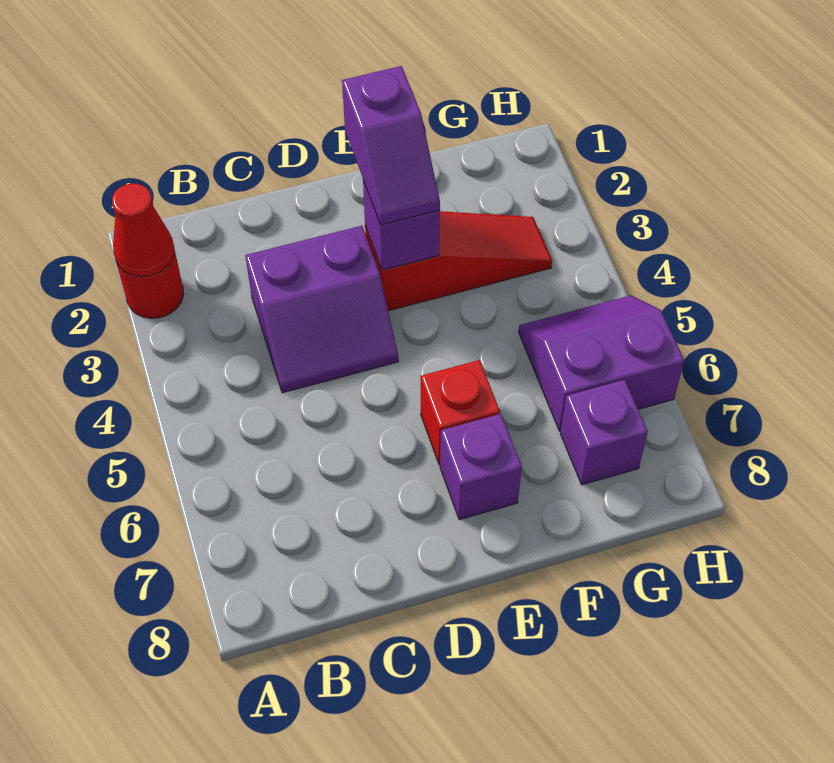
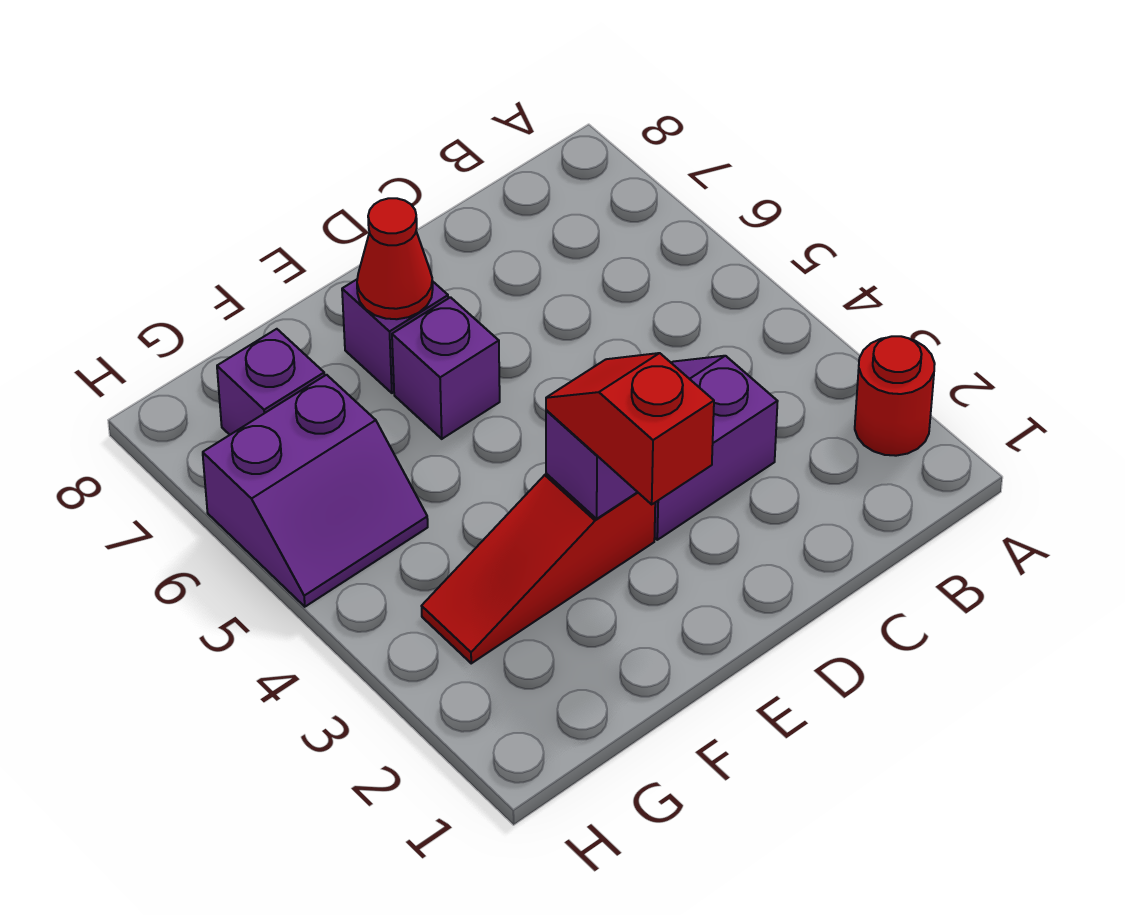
red cone A2 level 2 -> red cone E7 level 2
purple slope E2:E3 level 3 top 2 -> red slope E2:E3 level 3 top 2
red brick E6 level 1 -> purple brick E6 level 1

